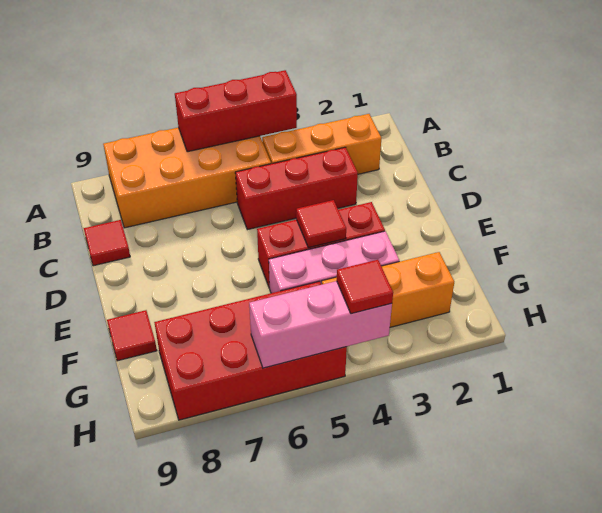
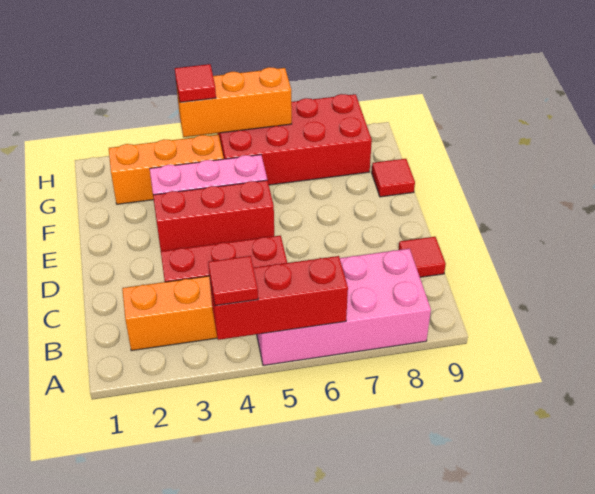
orange brick A5:B8 level 1 -> pink brick A5:B8 level 1
red tile E4 level 2 -> red tile A4 level 3
pink brick H4:H6 level 2 -> orange brick H4:H6 level 2

